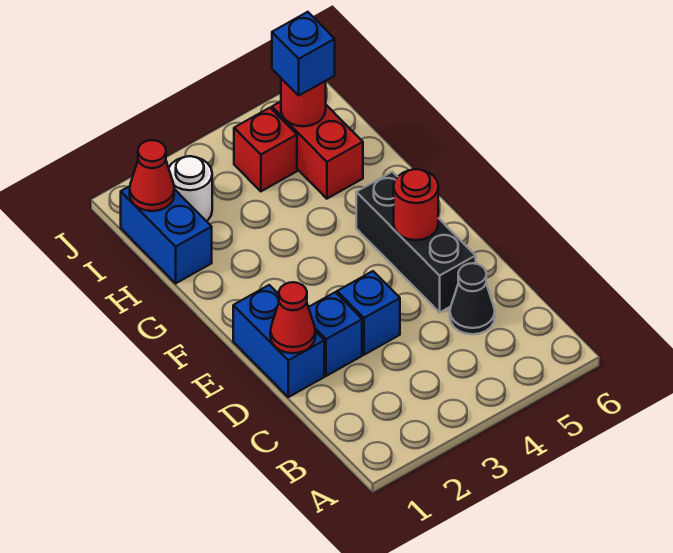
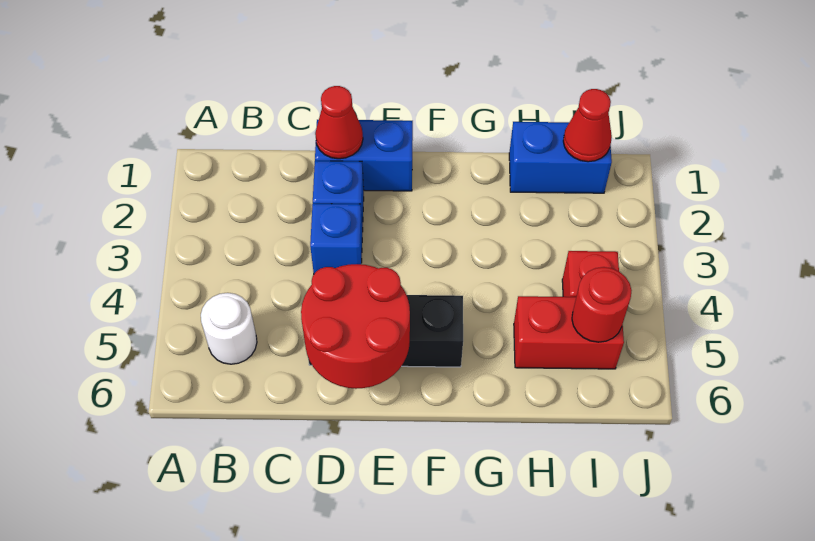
black cone C5 level 1 -> none
red round brick E5 level 2 -> red round brick D5:E6 level 2
white round brick I2 level 1 -> white round brick B5 level 1
blue brick I5 level 3 -> none

